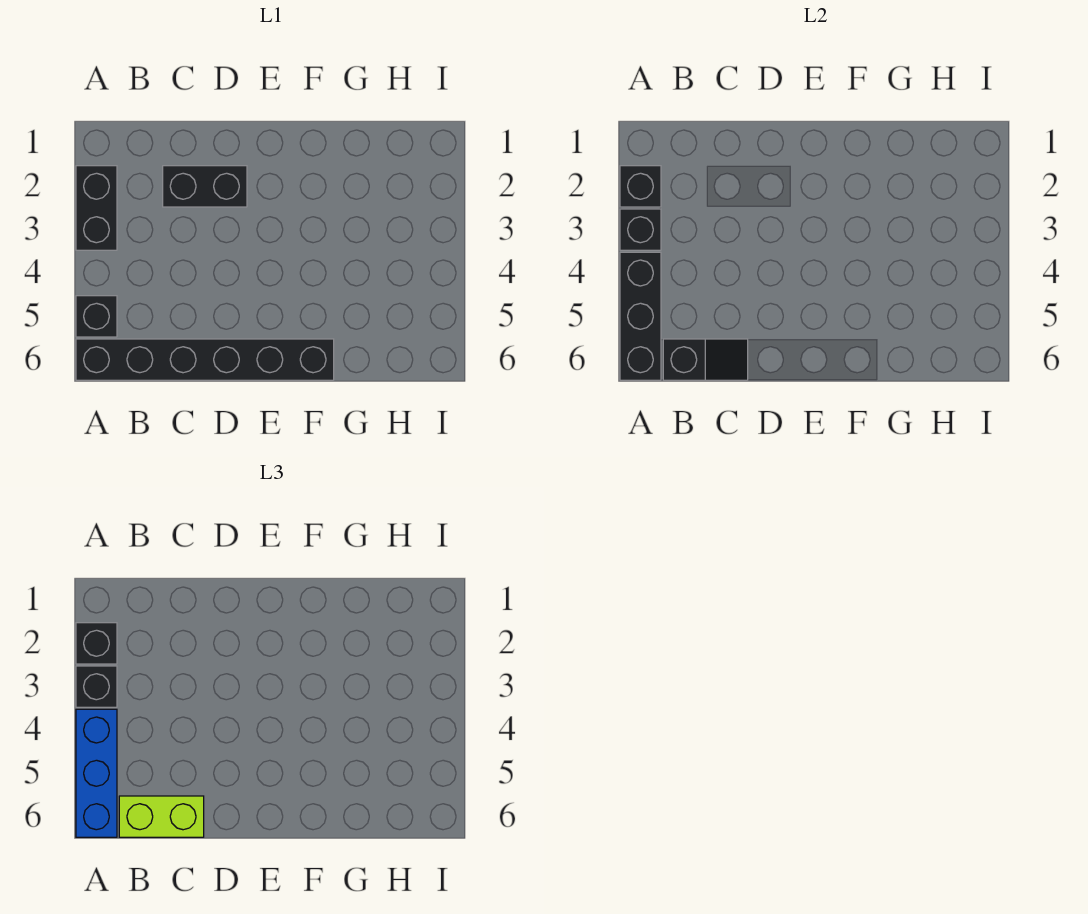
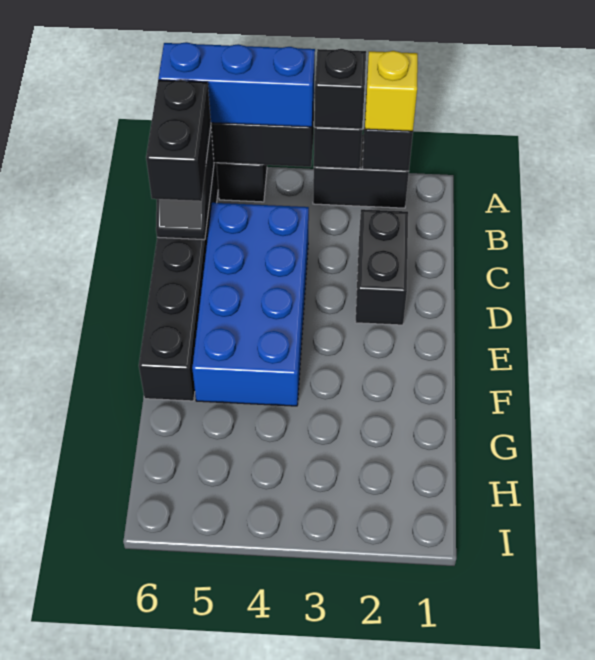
black brick A2 level 3 -> yellow brick A2 level 3
lime brick B6:C6 level 3 -> black brick B6:C6 level 3
none -> blue brick C4:F5 level 1

